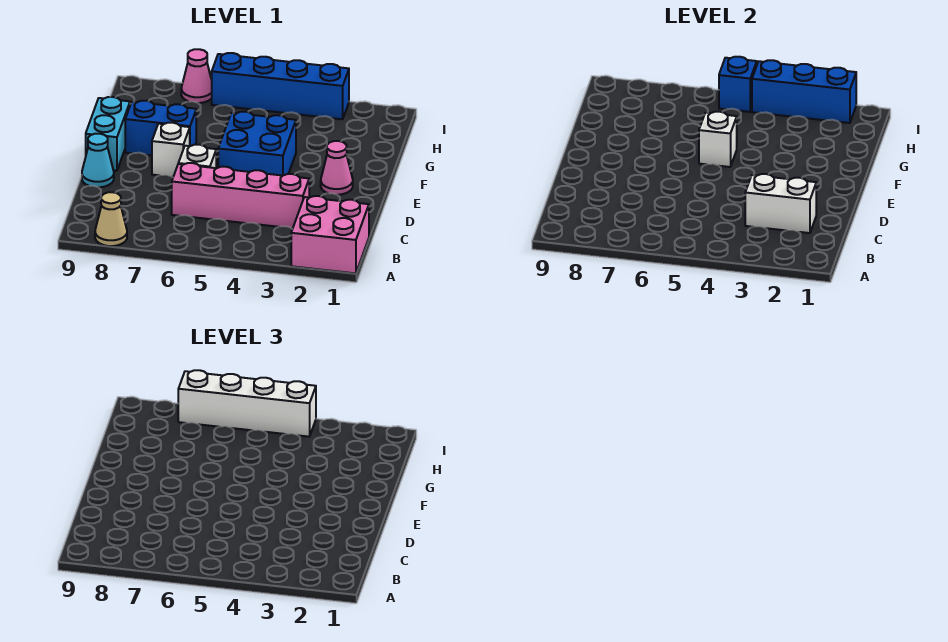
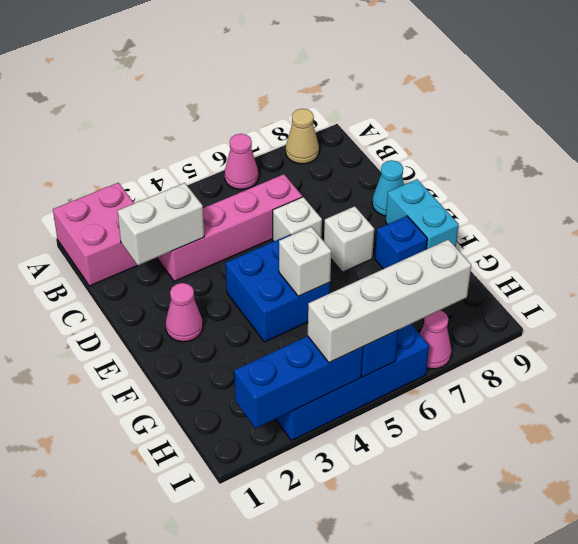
none -> pink cone A6 level 1
blue brick F7:F8 level 1 -> blue brick F8 level 1

